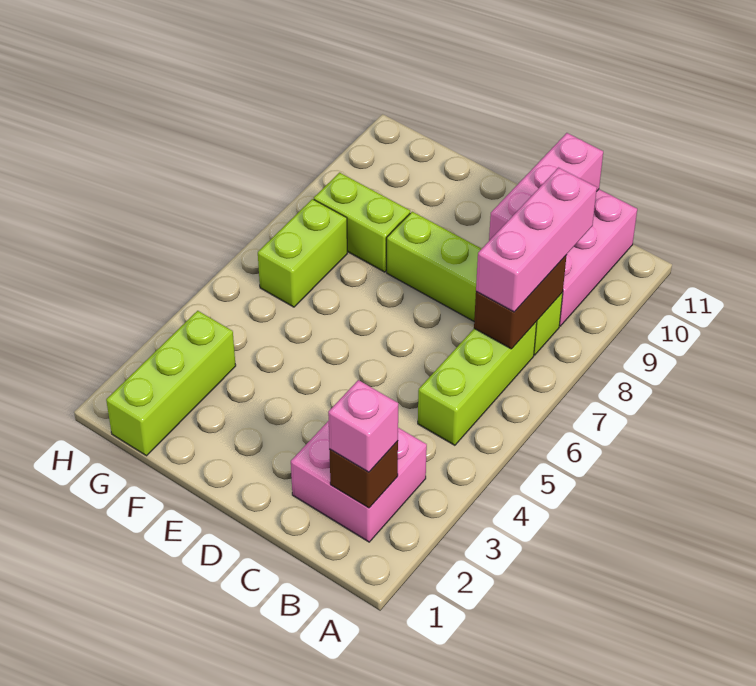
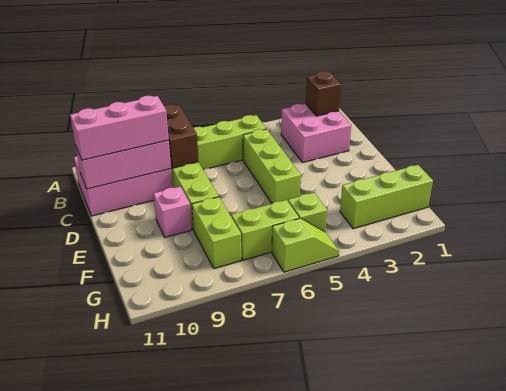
pink brick B2 level 3 -> pink brick E9 level 1
brown brick B7:B8 level 2 -> brown brick B8:C8 level 2
pink brick B7:B9 level 3 -> pink brick C9:C11 level 3
none -> lime brick C5:E5 level 1
none -> lime brick G5 level 1
none -> lime slope H5:H6 level 1 top 6

